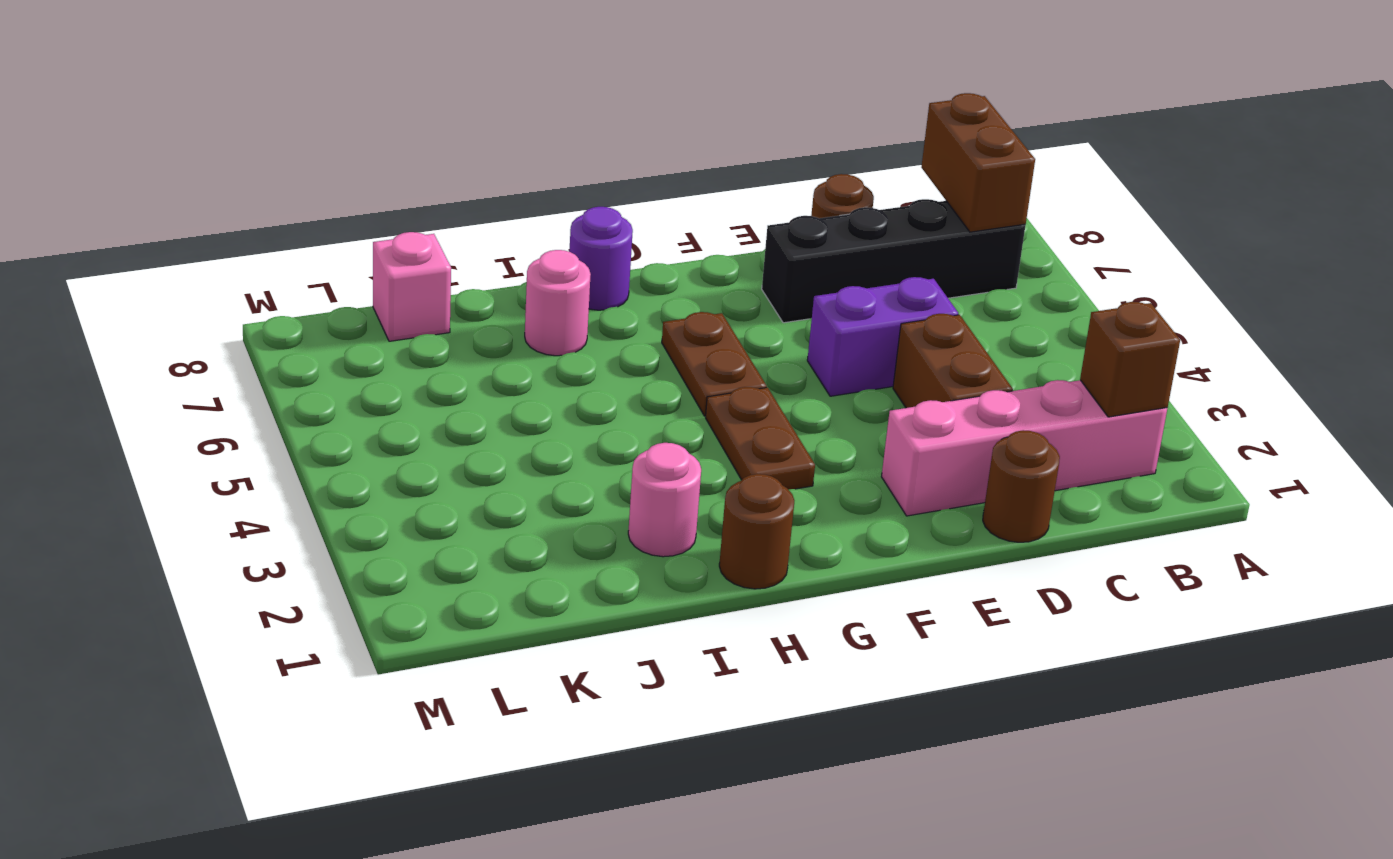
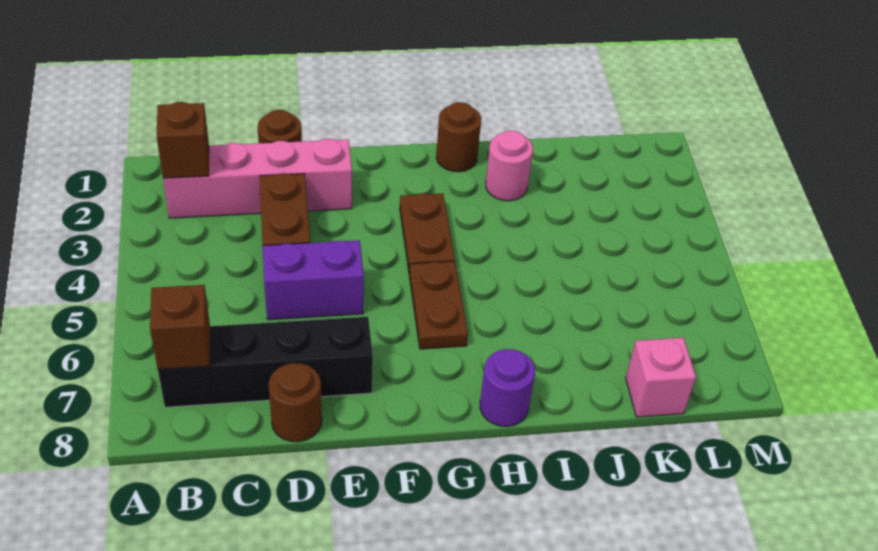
brown brick B7:B8 level 2 -> brown brick B7 level 2
pink round brick I7 level 1 -> none

